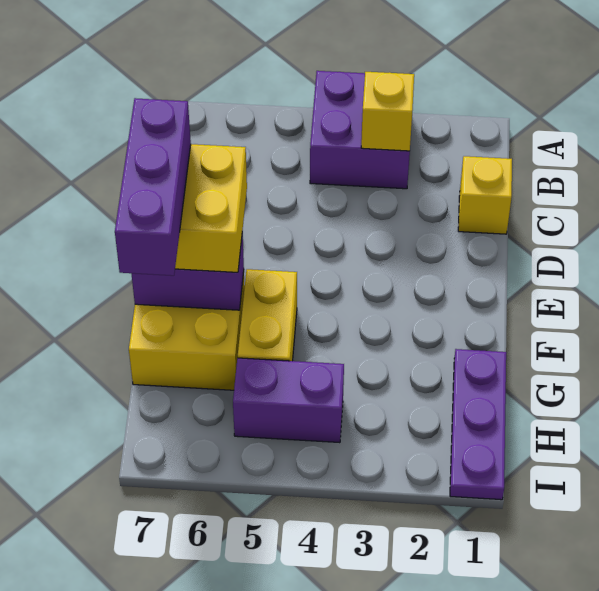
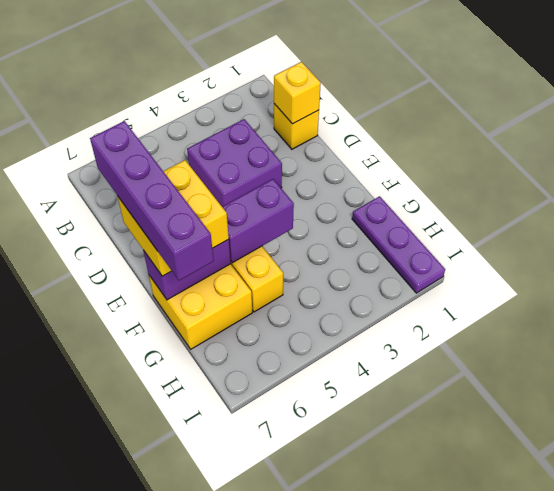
purple brick A3:B4 level 1 -> purple brick C3:D4 level 1
yellow brick B3 level 2 -> yellow brick C1 level 2
purple brick E7:G7 level 4 -> purple brick D7:G7 level 4
purple brick H4:H5 level 1 -> purple brick F4:F5 level 2

